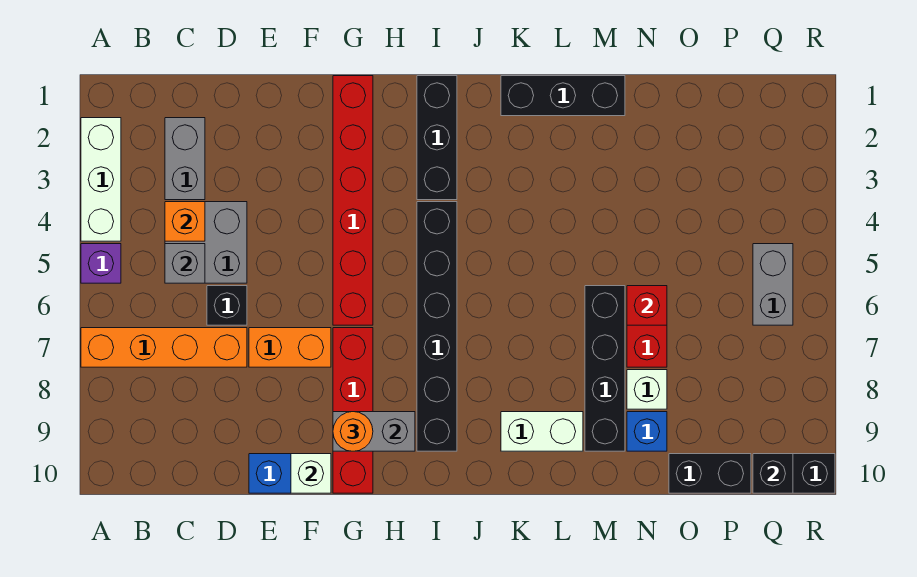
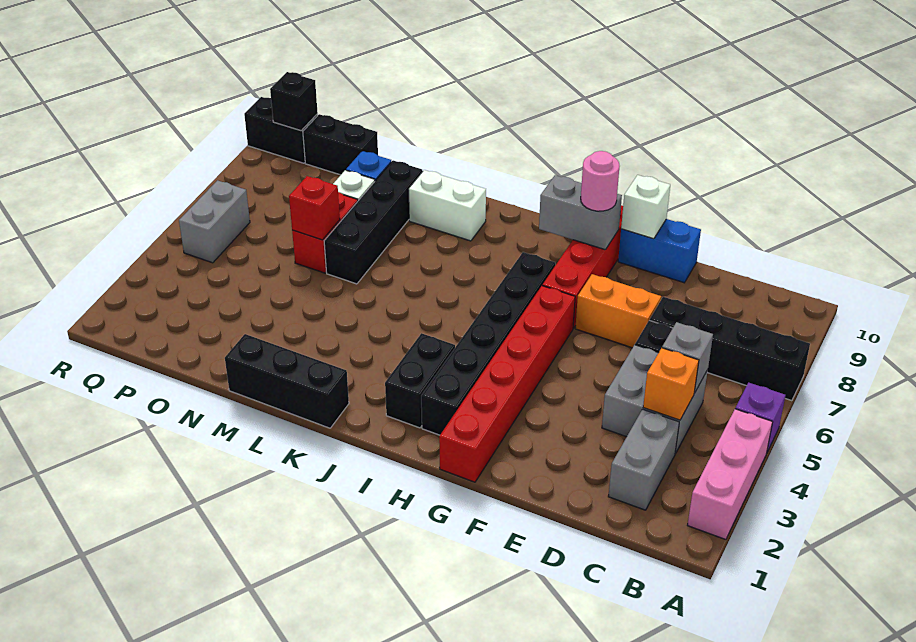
white brick A2:A4 level 1 -> pink brick A2:A4 level 1
orange brick A7:D7 level 1 -> black brick A7:D7 level 1
orange round brick G9 level 3 -> pink round brick G9 level 3
black brick I1:I3 level 1 -> black brick I2:I3 level 1
black brick I4:I9 level 1 -> black brick H2:H7 level 1

